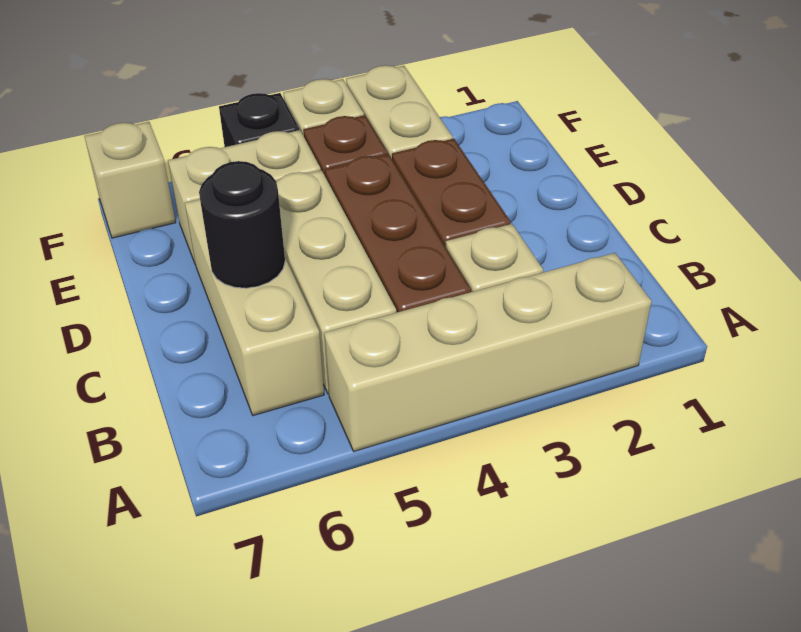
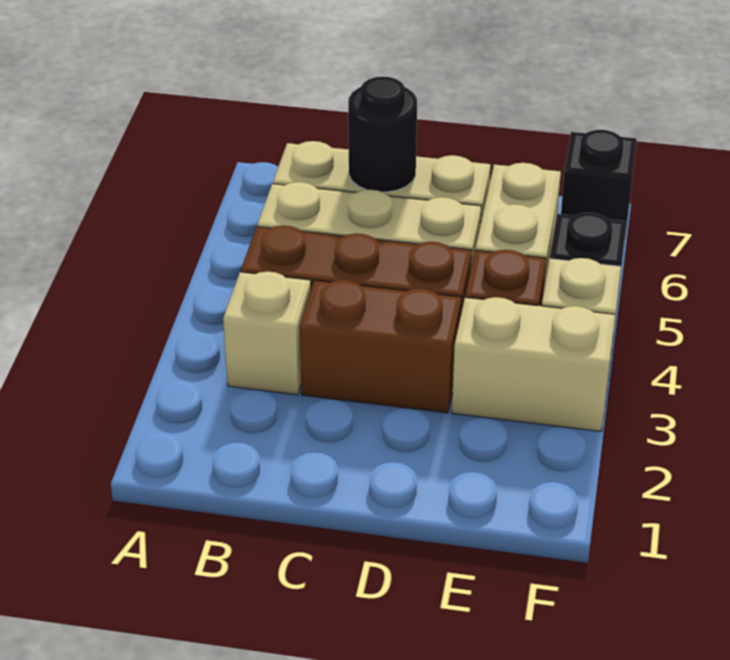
tan brick A2:A5 level 1 -> none
tan brick F7 level 1 -> black brick F7 level 1

